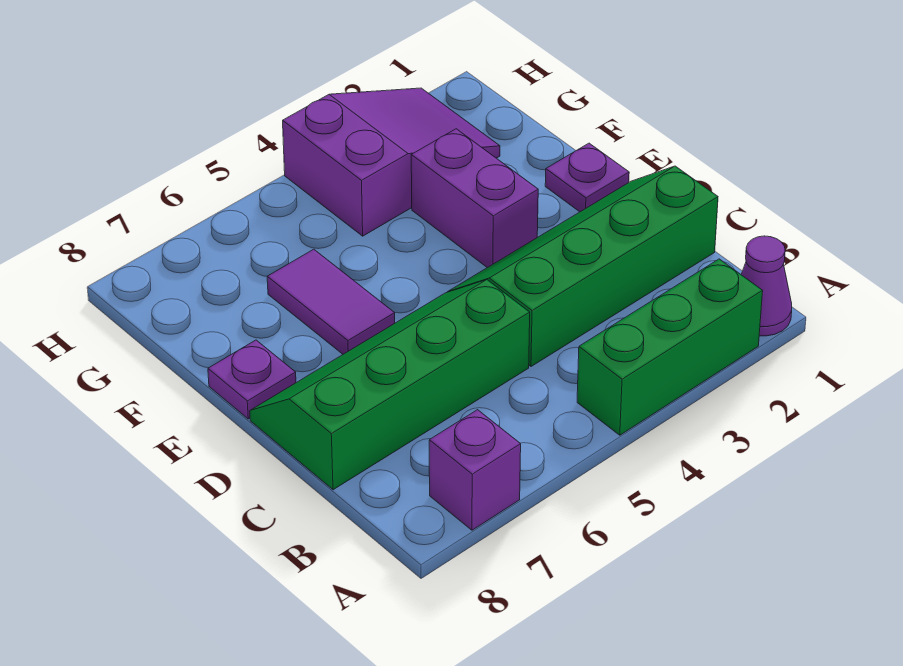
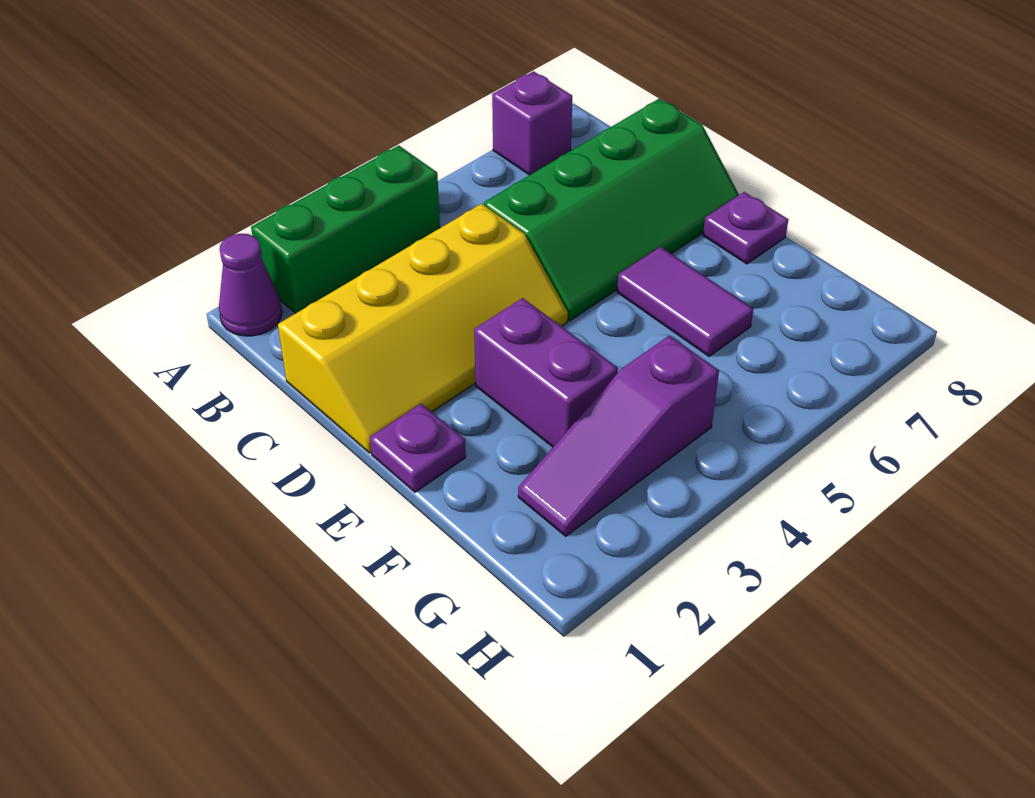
green slope C1:D4 level 1 top C -> yellow slope C1:D4 level 1 top C
purple slope G2:H4 level 1 top 4 -> purple slope G2:G4 level 1 top 4

